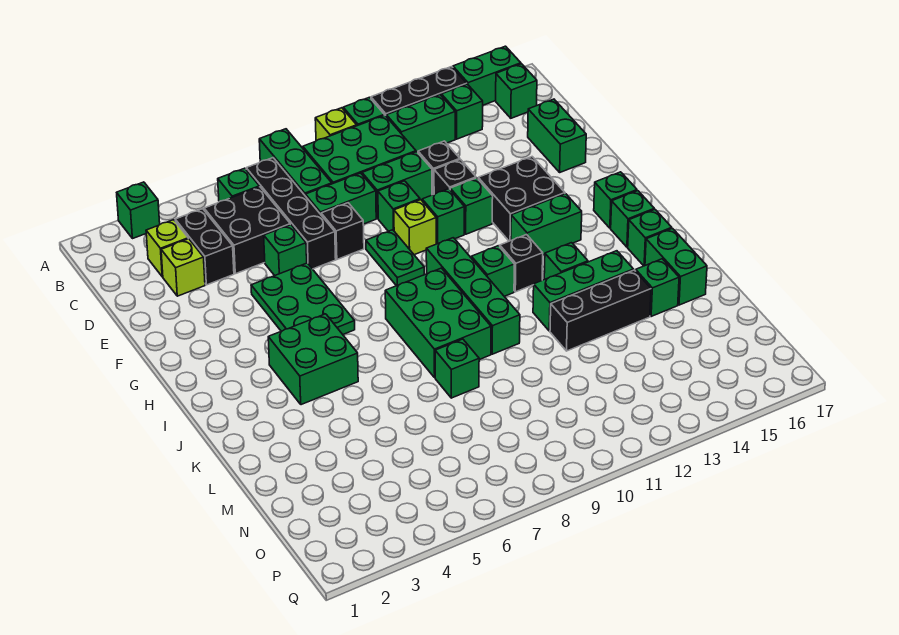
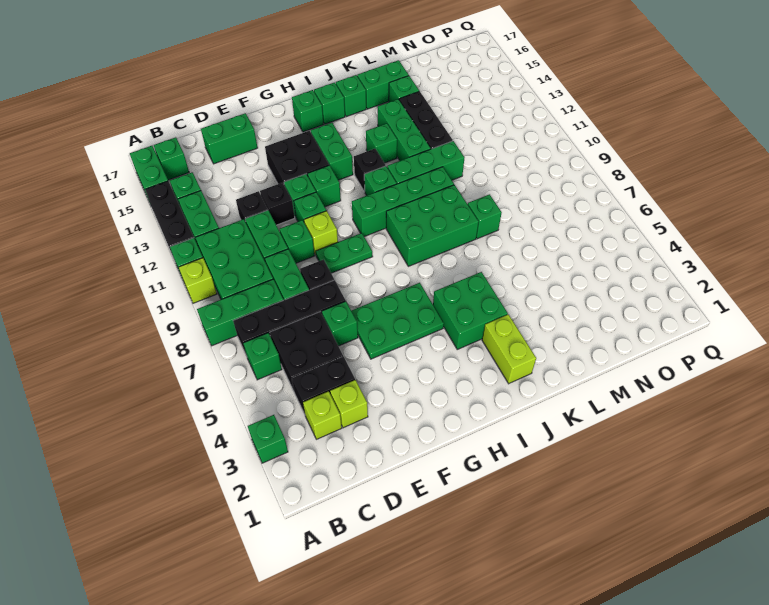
none -> green brick G12 level 1
none -> lime brick J2:J3 level 1
none -> green brick J11:L11 level 1

